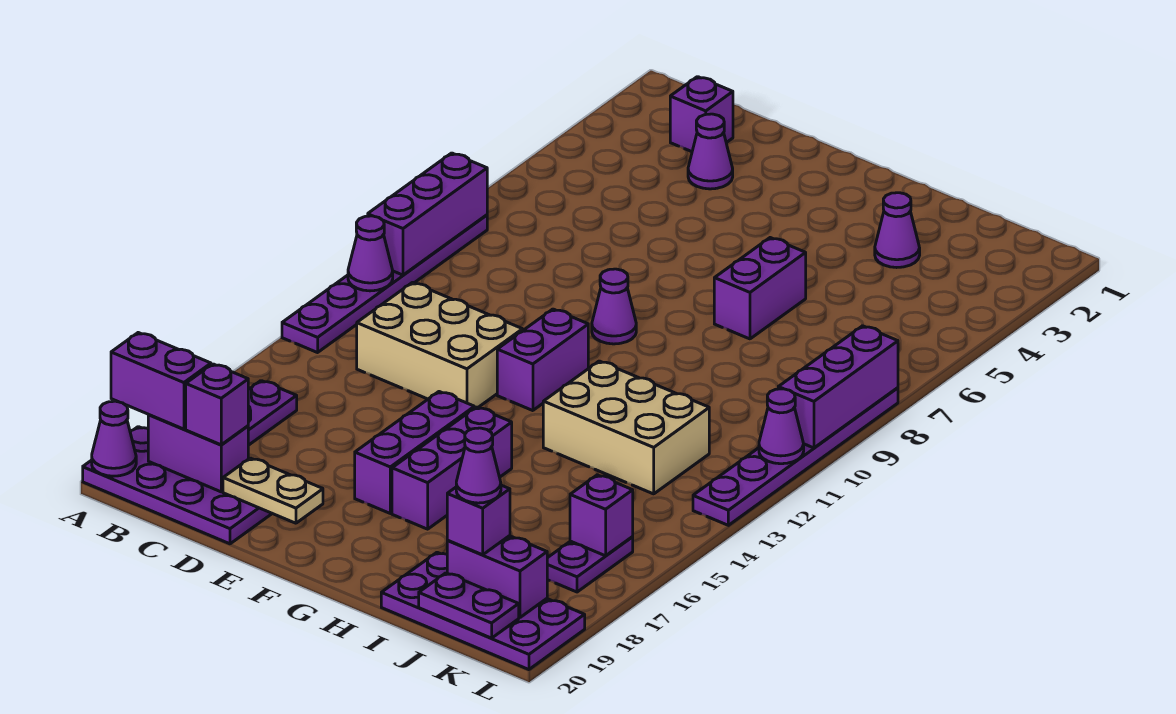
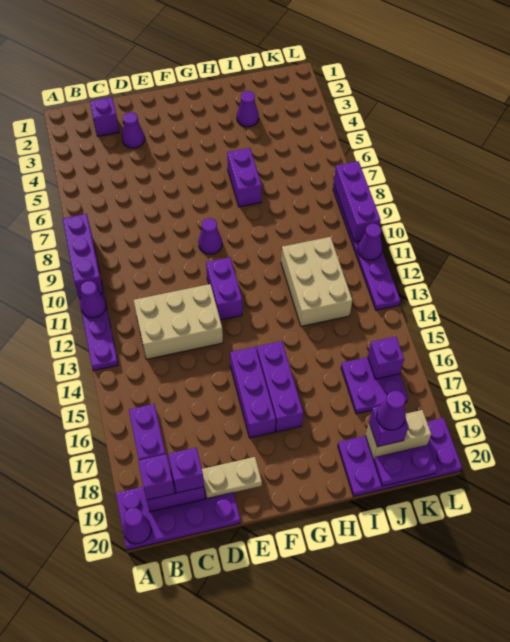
purple brick A19:B19 level 3 -> purple brick B19 level 3
tan brick H12:J13 level 1 -> tan brick I11:J13 level 1
purple brick J19:K19 level 2 -> tan brick J19:K19 level 2
purple plate K16:K17 level 1 -> purple plate J16:K17 level 1

